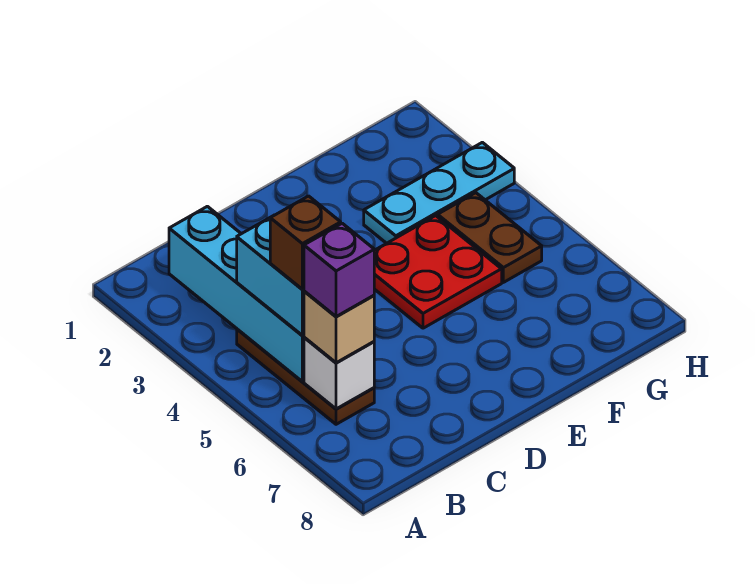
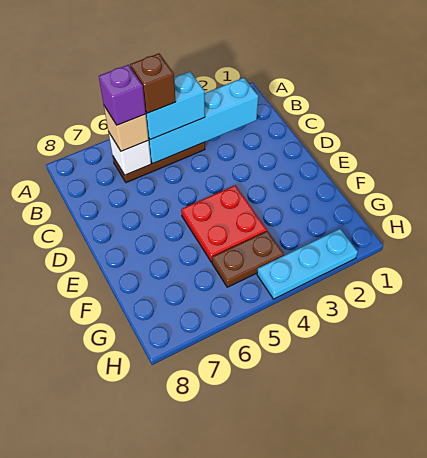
cyan plate F3:H3 level 1 -> cyan plate H2:H4 level 1

